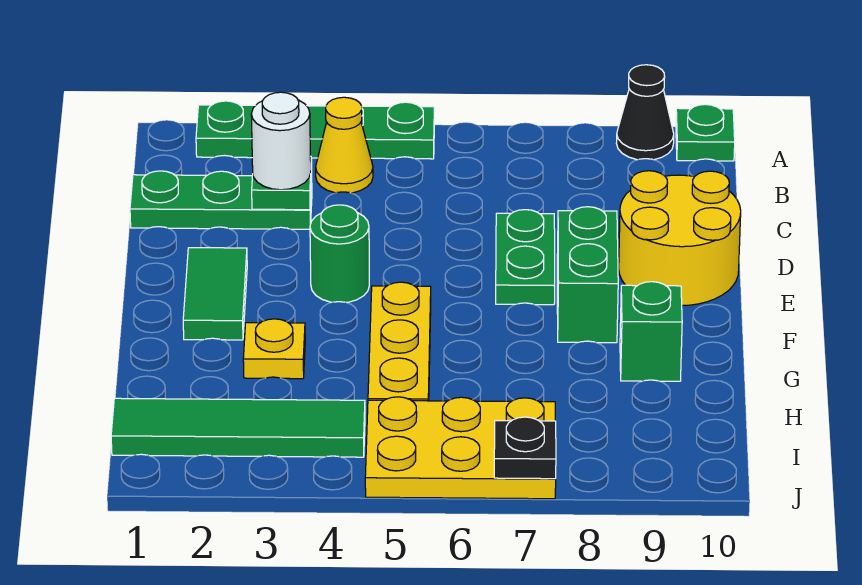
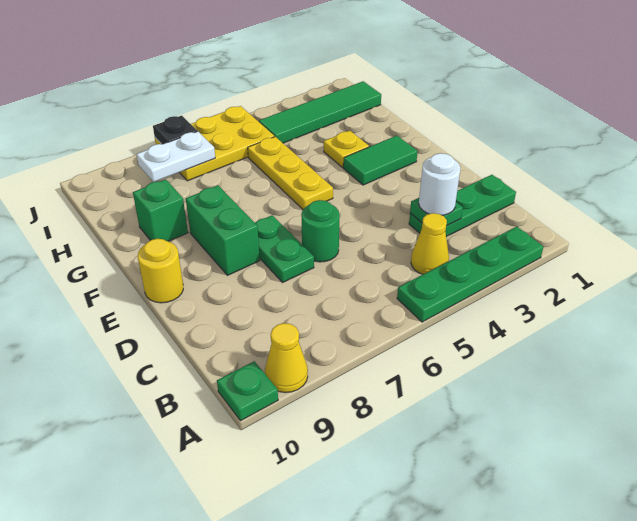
black cone A9 level 1 -> yellow cone A9 level 1
yellow round brick D9:E10 level 1 -> yellow round brick E10 level 1
green tile E2:F2 level 1 -> green tile F2:F3 level 1
green round brick E4 level 1 -> green round brick D6 level 1
none -> white plate I7:I8 level 2

